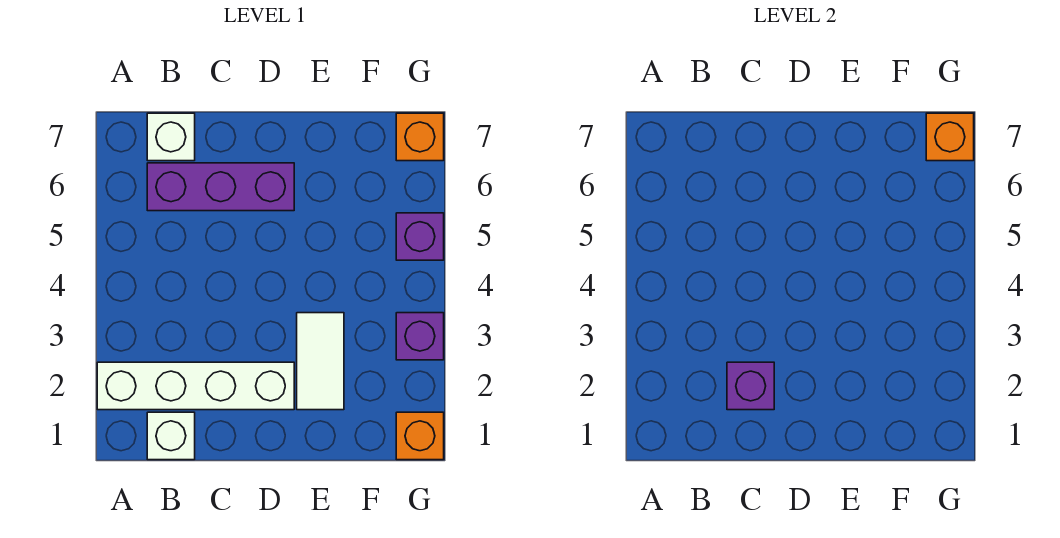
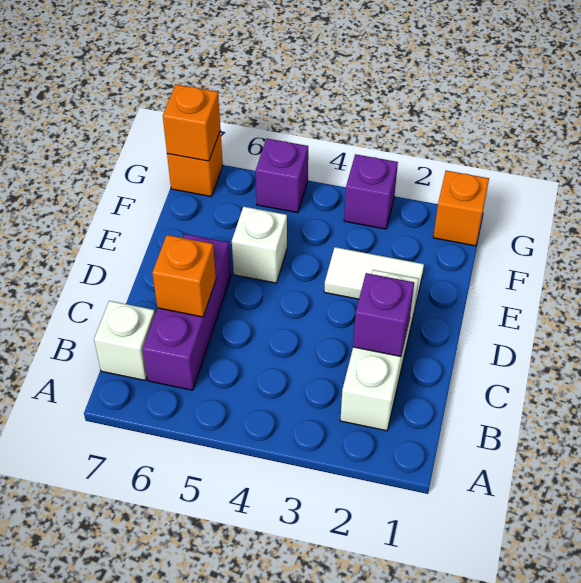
white brick A2:D2 level 1 -> white brick B2:D2 level 1
white brick B1 level 1 -> white brick E5 level 1
none -> orange brick C6 level 2

